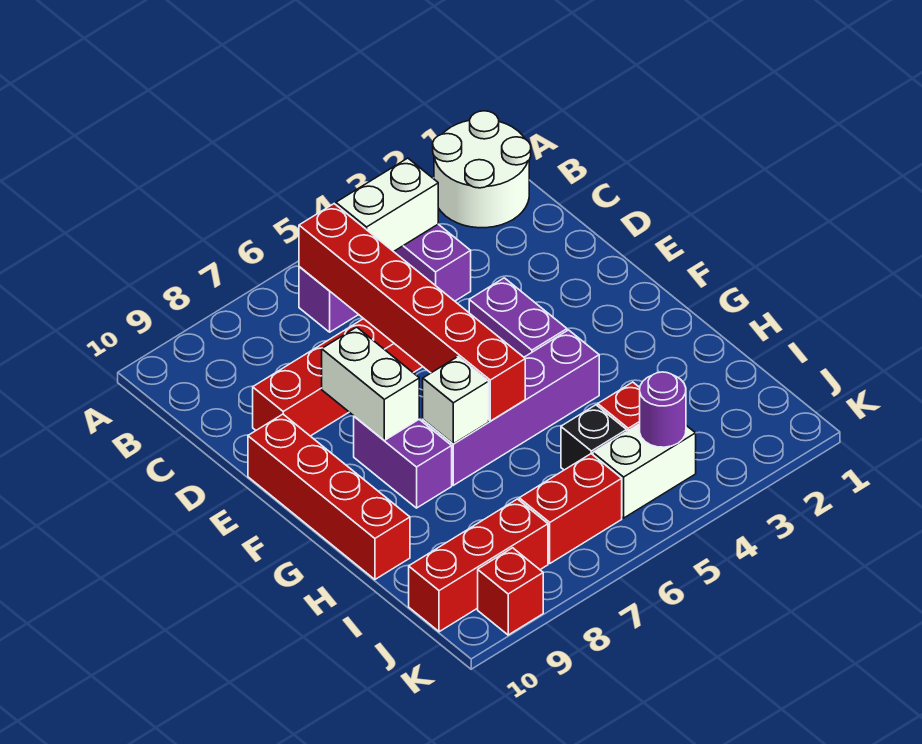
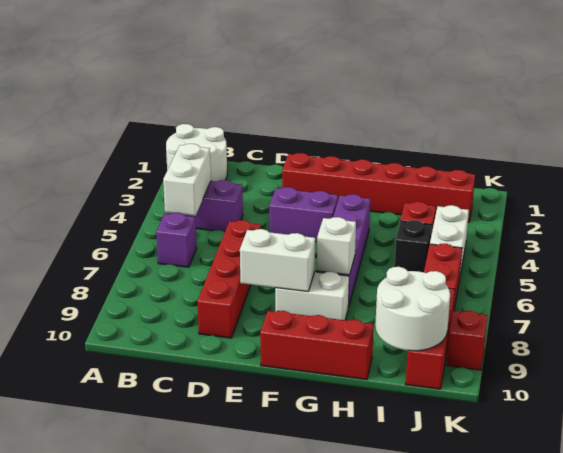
red brick B6:G6 level 2 -> red brick E2:J2 level 1
red brick E10:H10 level 1 -> red brick F10:H10 level 1
purple brick F8:G8 level 1 -> white brick F8:G8 level 1
none -> white round brick I9:J10 level 2
purple round brick J4 level 2 -> none

